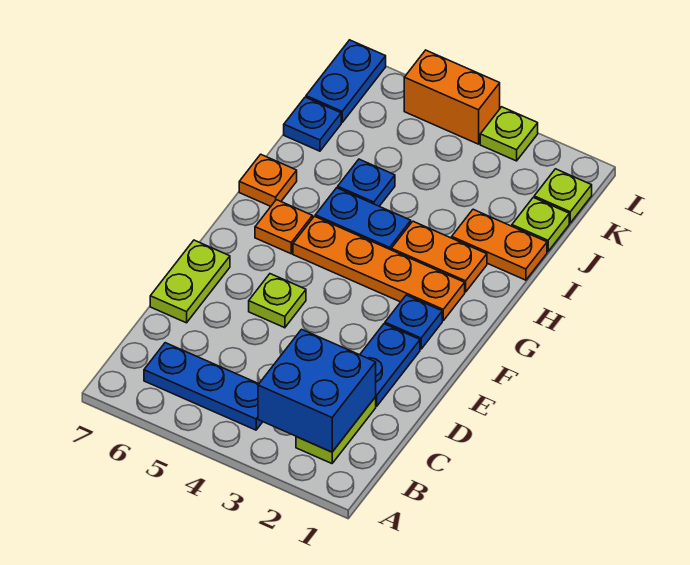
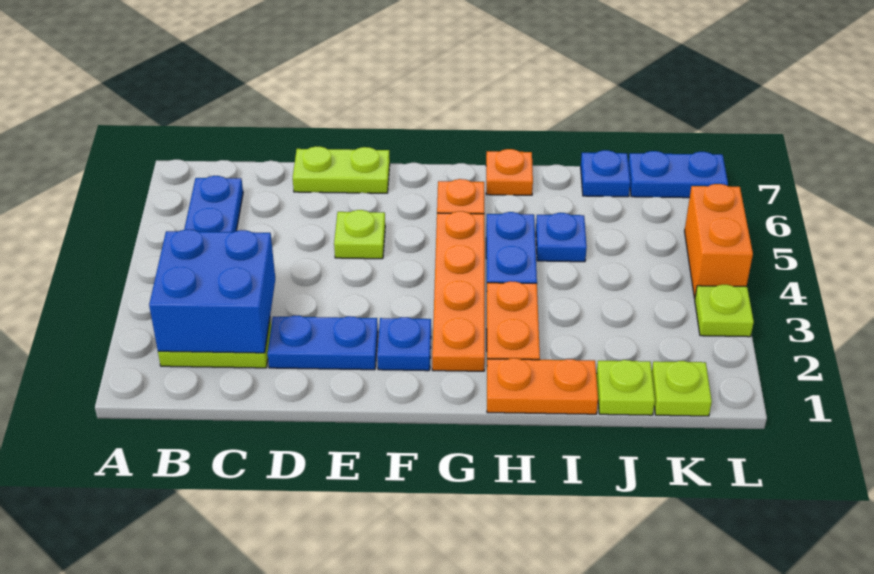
orange plate I1:I2 level 1 -> orange plate H1:I1 level 1

